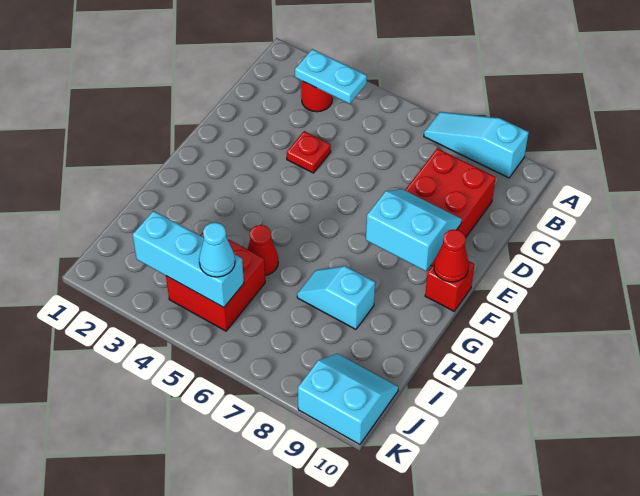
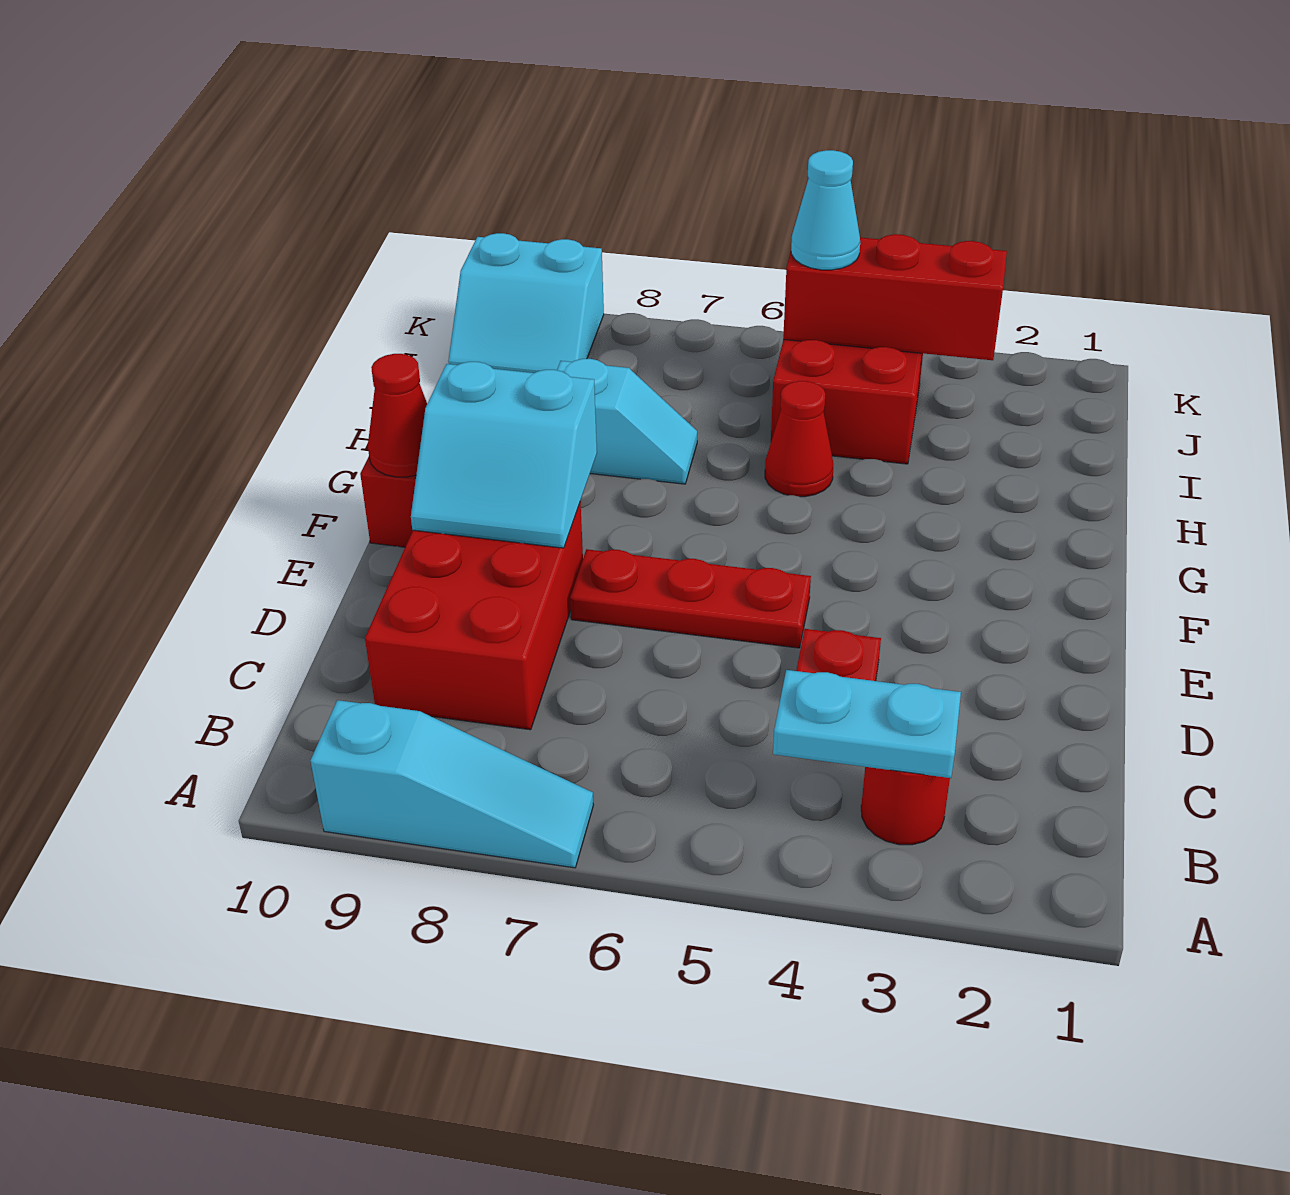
none -> red plate E5:E7 level 1
cyan brick J3:J5 level 2 -> red brick J3:J5 level 2

